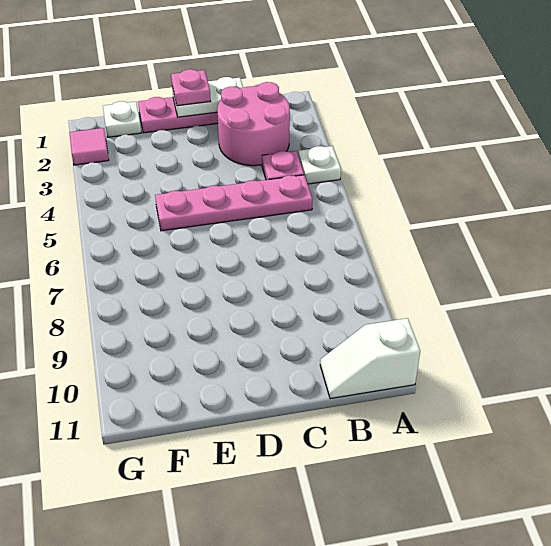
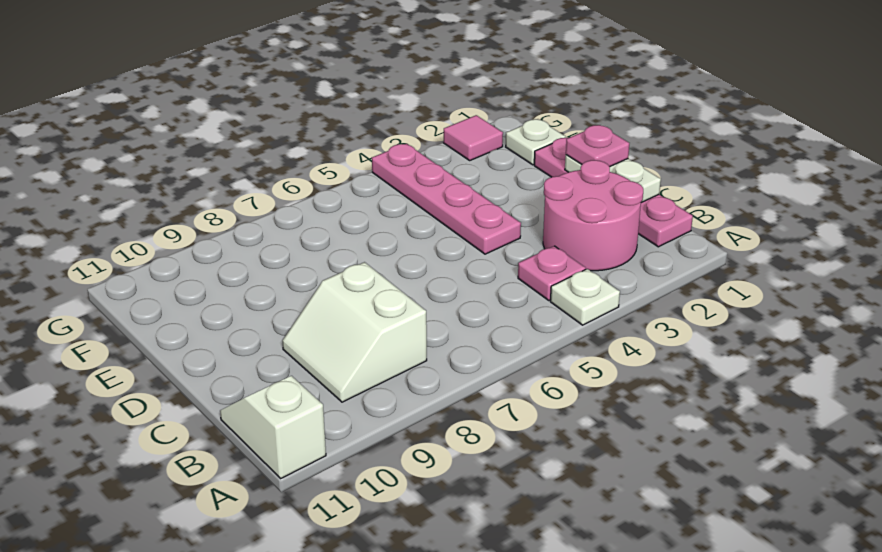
pink plate B5:E5 level 1 -> pink plate D4:G4 level 1
none -> white slope B8:C9 level 1 top 8

